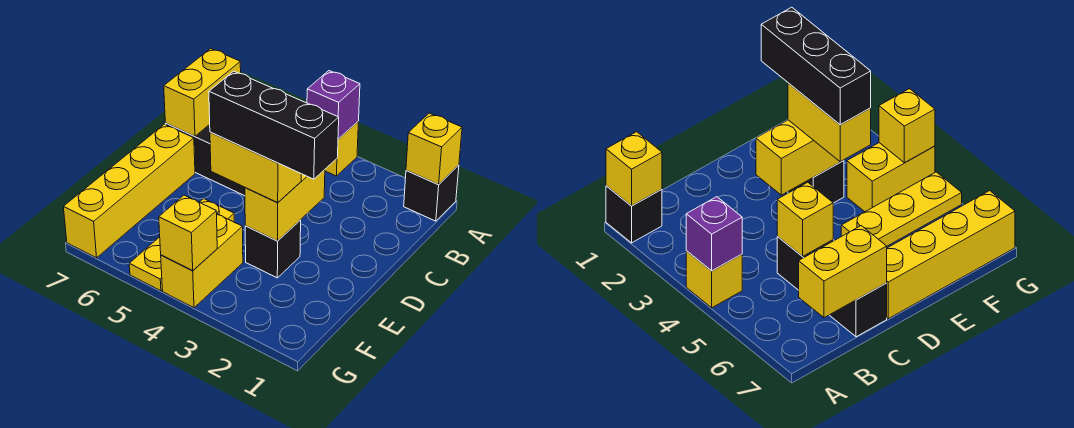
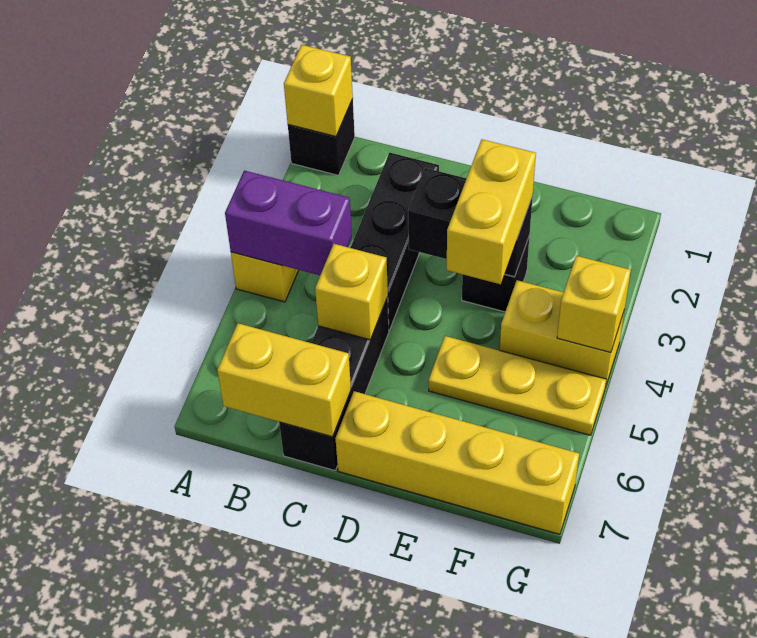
purple brick A4 level 2 -> purple brick A4:B4 level 2
yellow brick D3:E3 level 2 -> black brick D3:E3 level 2
black brick E2:E4 level 4 -> black brick C2:C4 level 1

